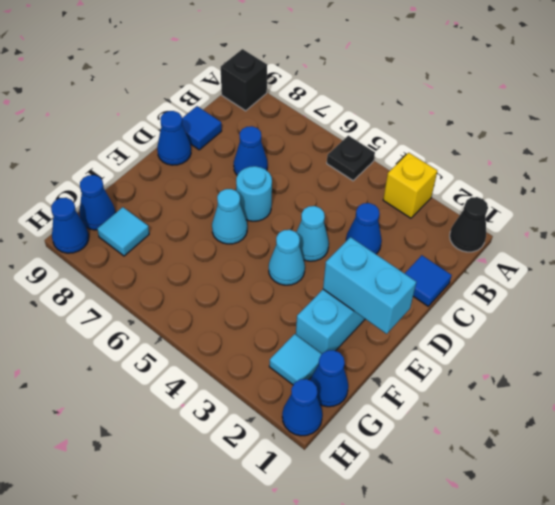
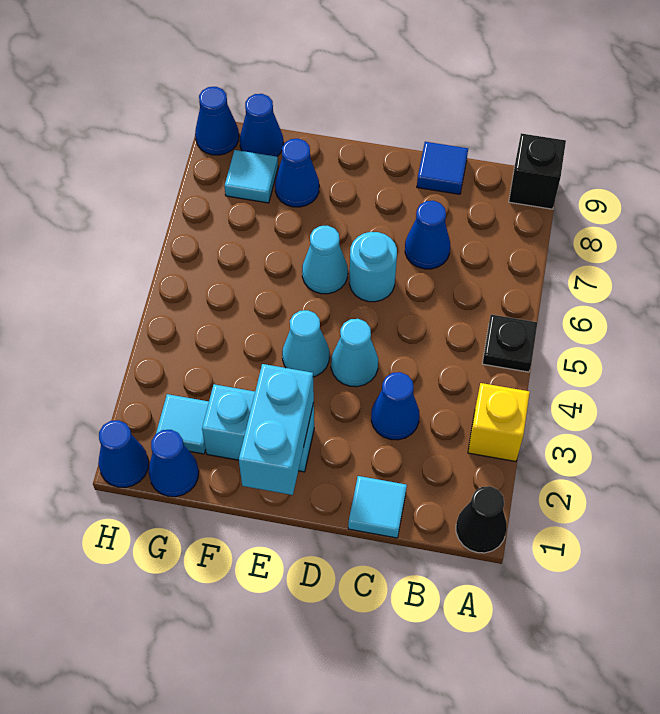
blue tile C1 level 1 -> cyan tile C1 level 1
blue cone D9 level 1 -> blue cone F8 level 1

